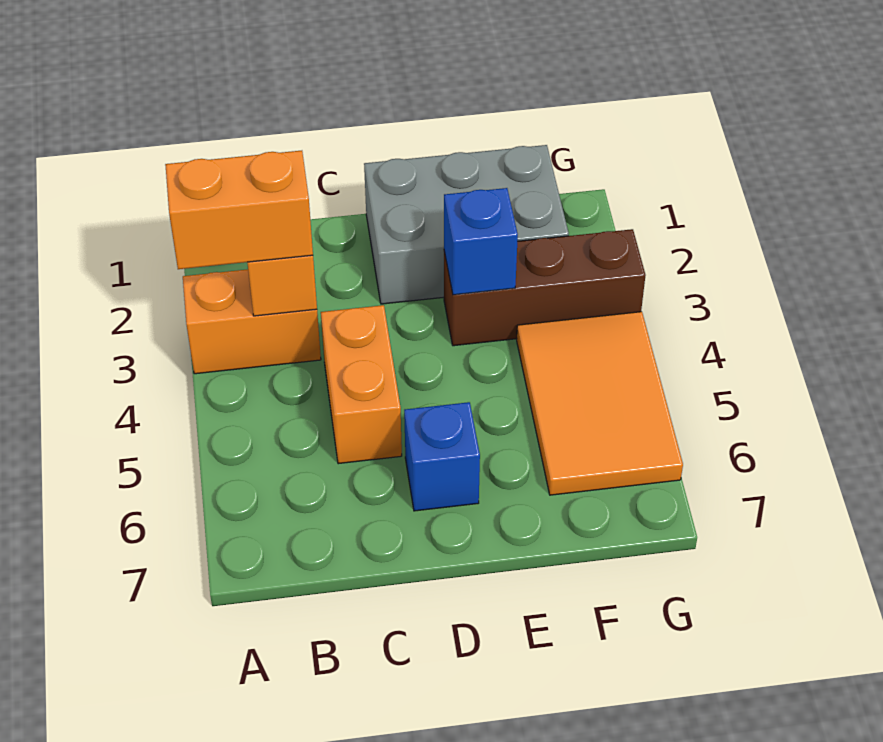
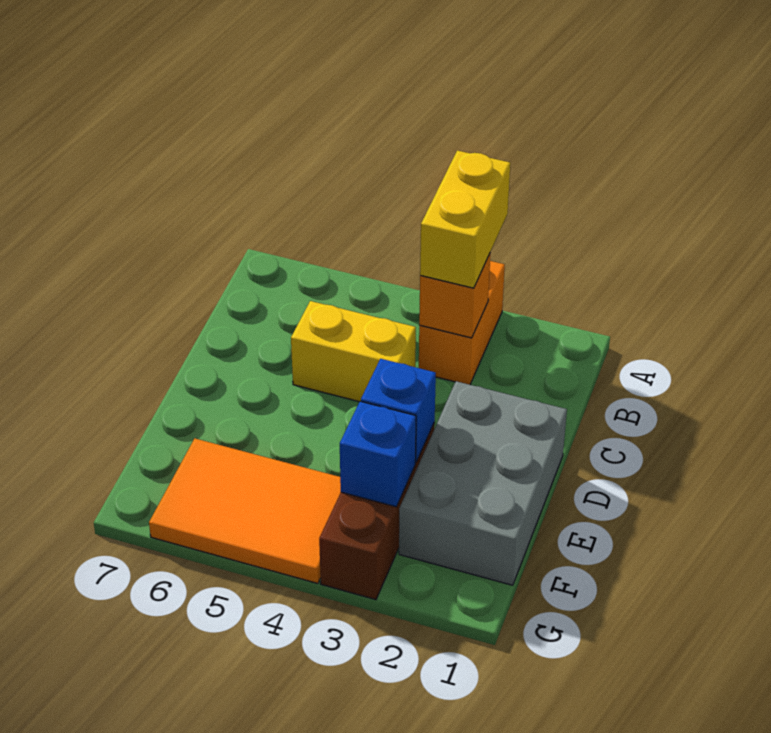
orange brick A3:B3 level 3 -> yellow brick A3:B3 level 3
orange brick C4:C5 level 1 -> yellow brick C4:C5 level 1
blue brick D6 level 1 -> blue brick F3 level 2

